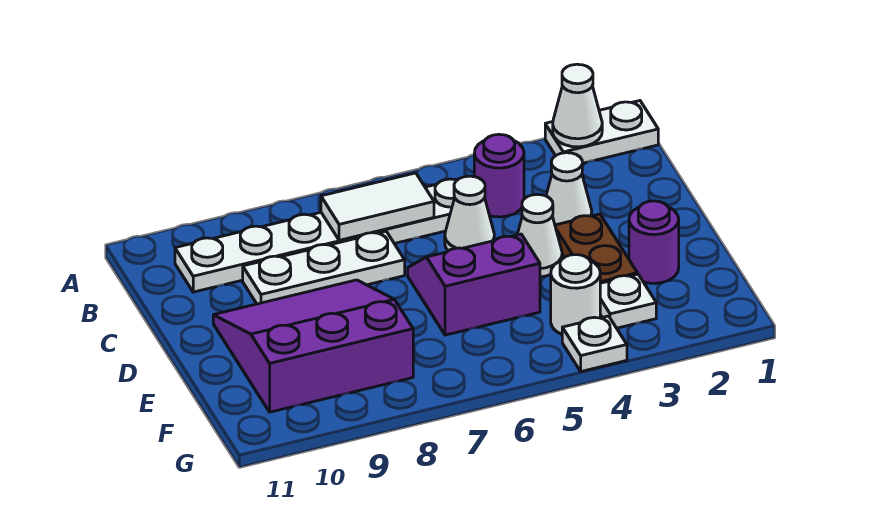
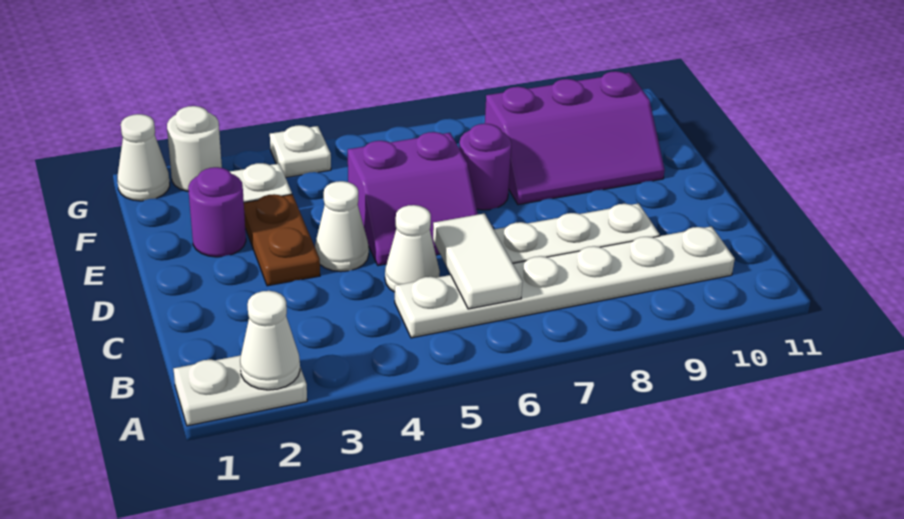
purple round brick B4 level 1 -> purple round brick E7 level 1
white tile B6:B7 level 2 -> white tile B6:C6 level 2
white cone C3 level 1 -> white cone G1 level 1
purple slope D8:F10 level 1 top F -> purple slope E8:F10 level 1 top F
white round brick F4 level 1 -> white round brick G2 level 1

